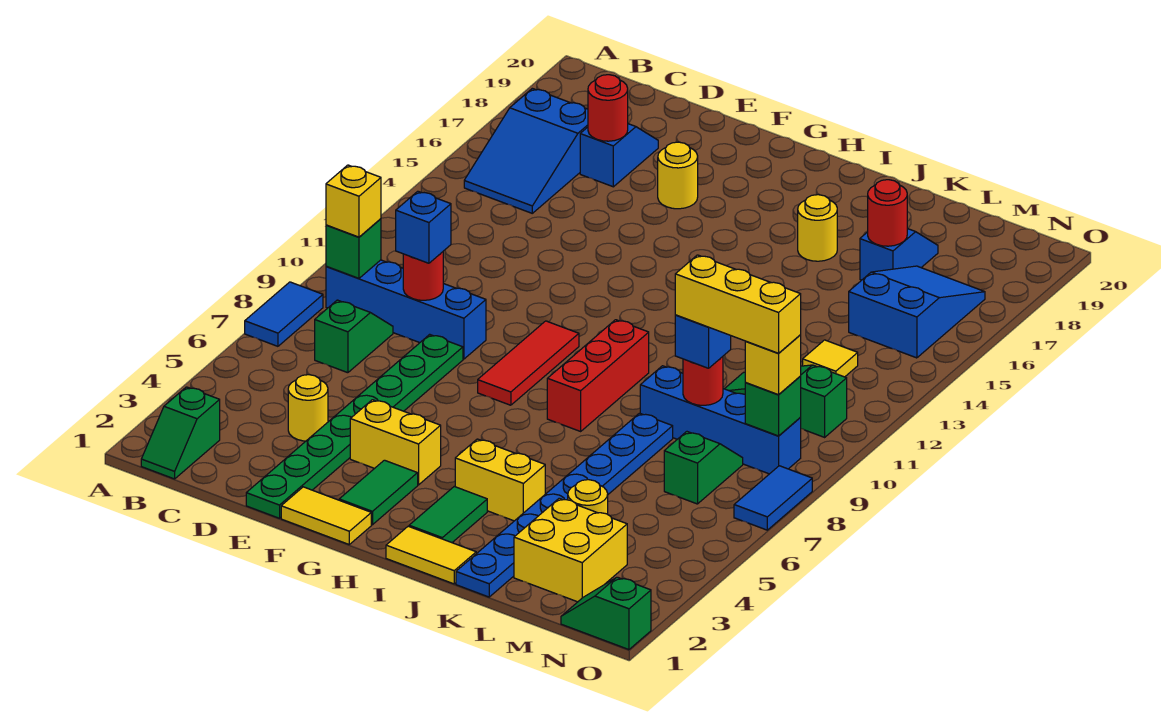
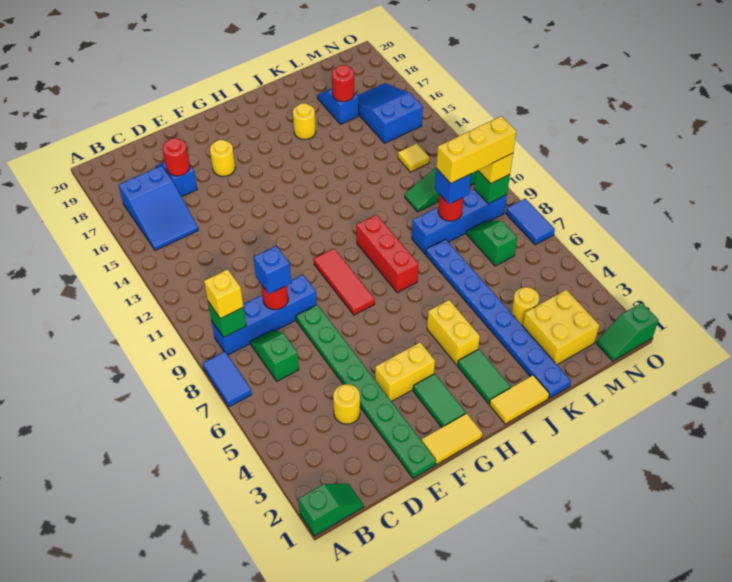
green slope B1:B2 level 1 top 2 -> green slope A1:B1 level 1 top A
yellow brick I4:J4 level 1 -> yellow brick I4:I5 level 1

